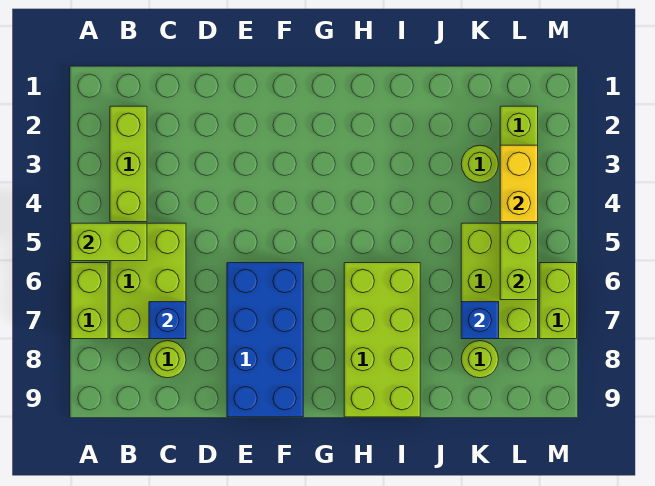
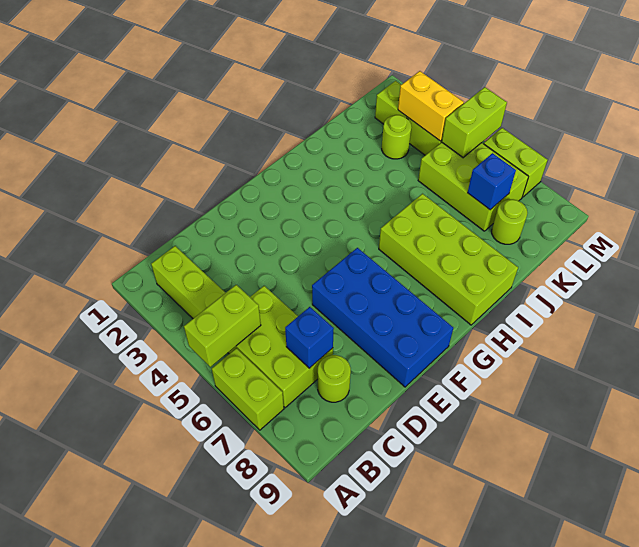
lime brick L5:L6 level 2 -> lime brick L5:M5 level 2

